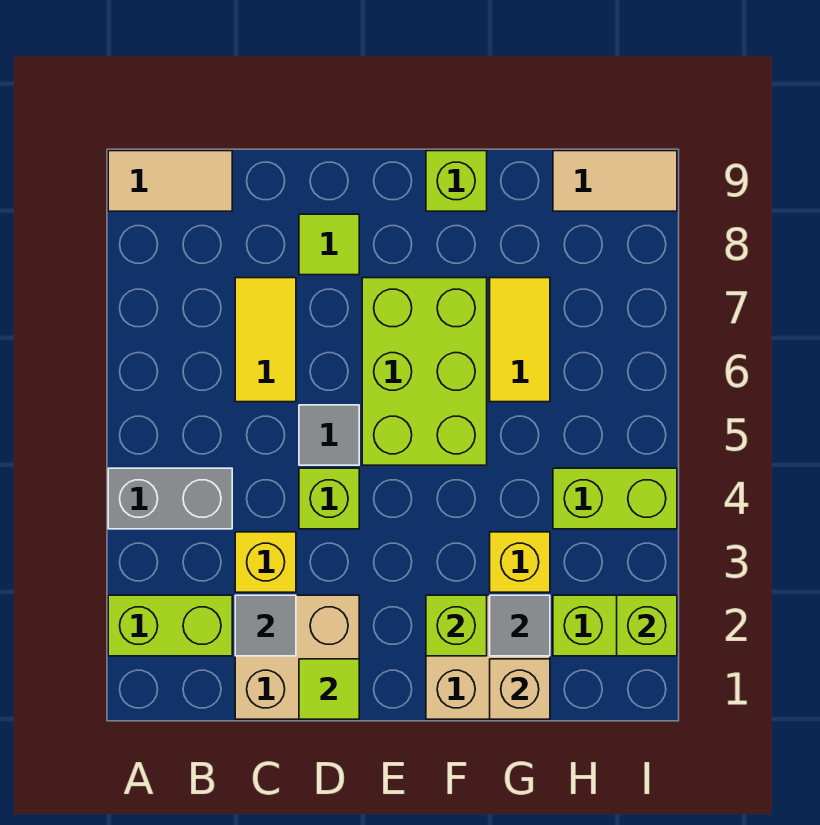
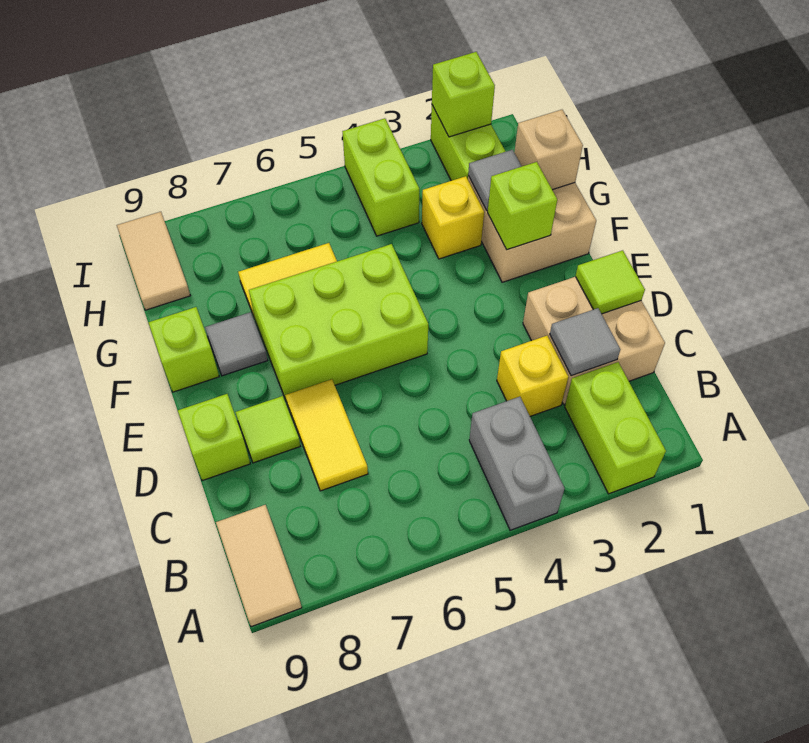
yellow tile C6:C7 level 1 -> yellow tile C7:D7 level 1
lime brick D4 level 1 -> lime brick D9 level 1
grey tile D5 level 1 -> grey tile F8 level 1

